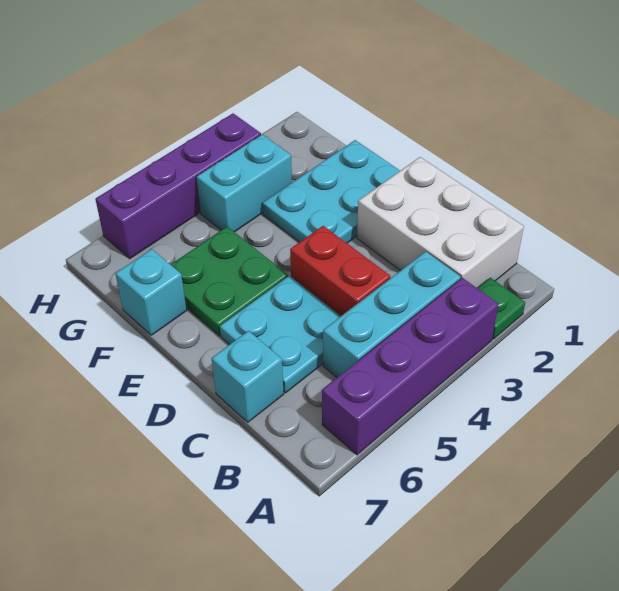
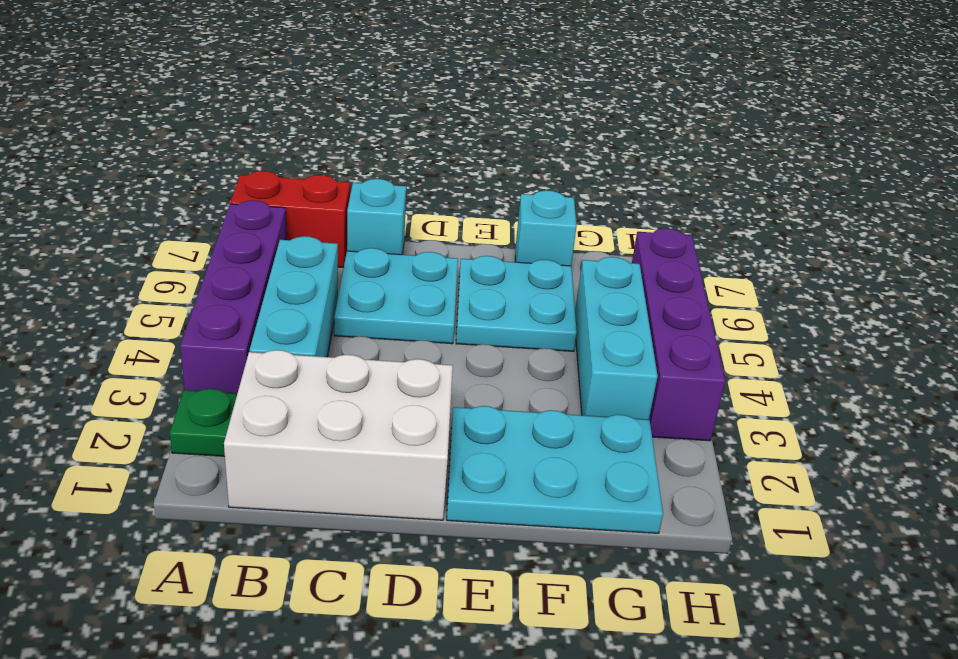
red brick C4:D4 level 1 -> red brick A7:B7 level 1
cyan plate E1:F3 level 1 -> cyan plate E1:G2 level 1
green plate E5:F6 level 1 -> cyan plate E5:F6 level 1
cyan brick G3:G4 level 1 -> cyan brick G3:G5 level 1

